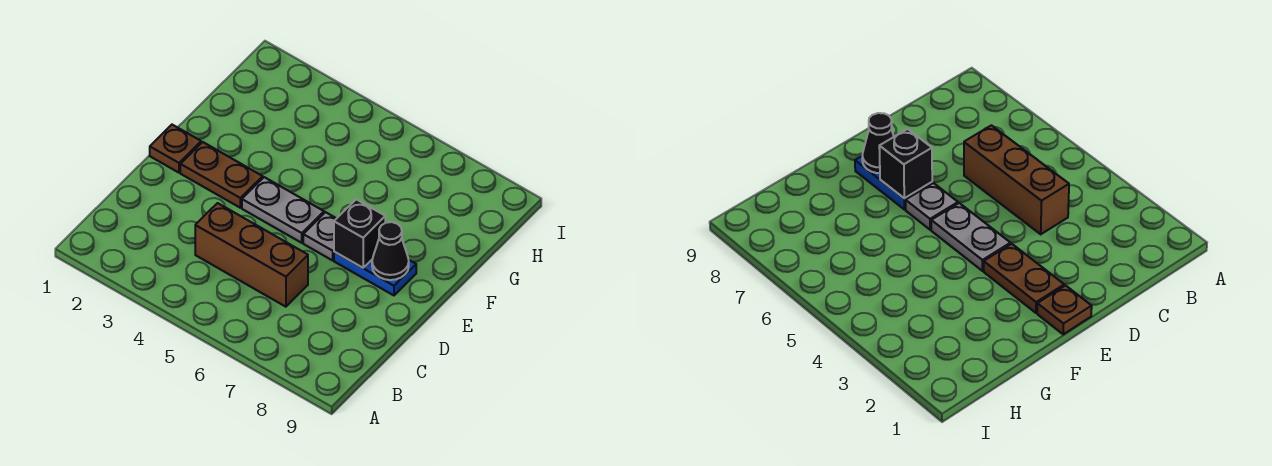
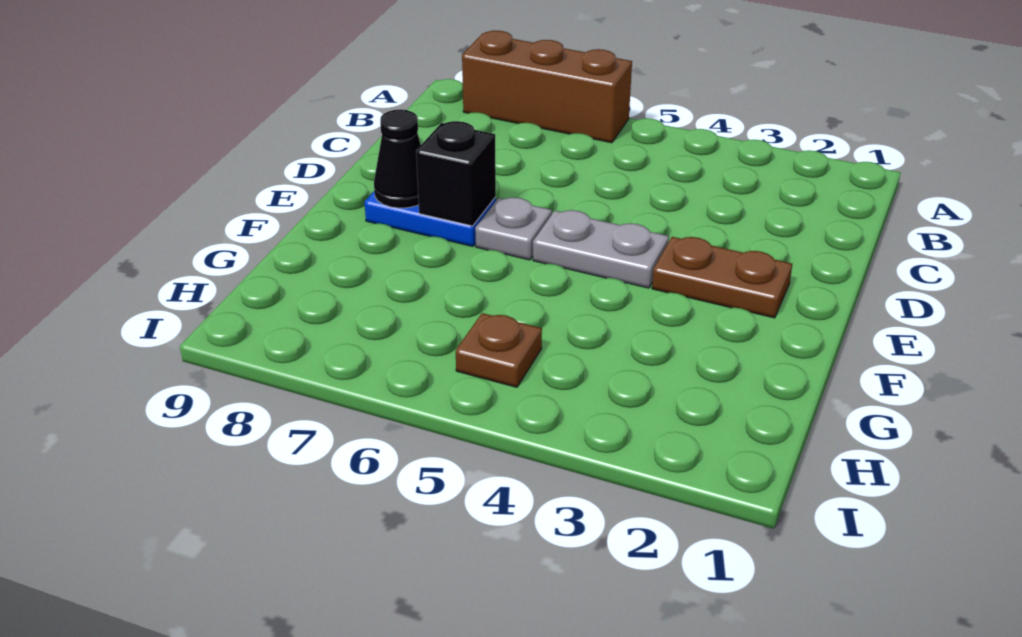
brown brick C4:C6 level 1 -> brown brick A6:A8 level 1
brown plate E1 level 1 -> brown plate H5 level 1

